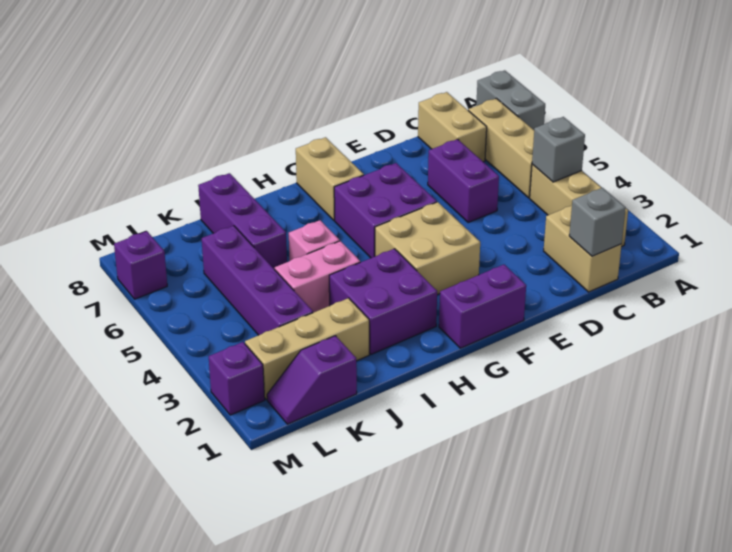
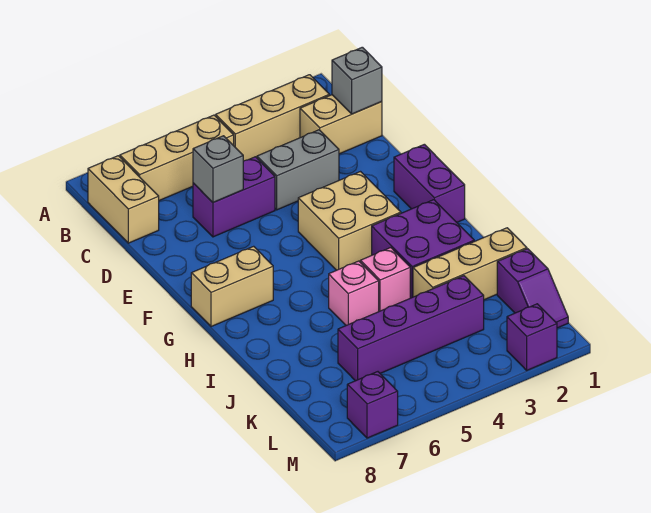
grey brick A7:A8 level 1 -> grey brick D3:D4 level 1
grey brick B4 level 2 -> grey brick D6 level 2
tan brick C7:C8 level 1 -> tan brick B8:C8 level 1
purple brick F5:G6 level 1 -> none
pink brick I4:J4 level 1 -> pink brick I4 level 1
tan brick J2:L2 level 1 -> tan brick J1:J3 level 1
purple brick J6:J8 level 1 -> none

